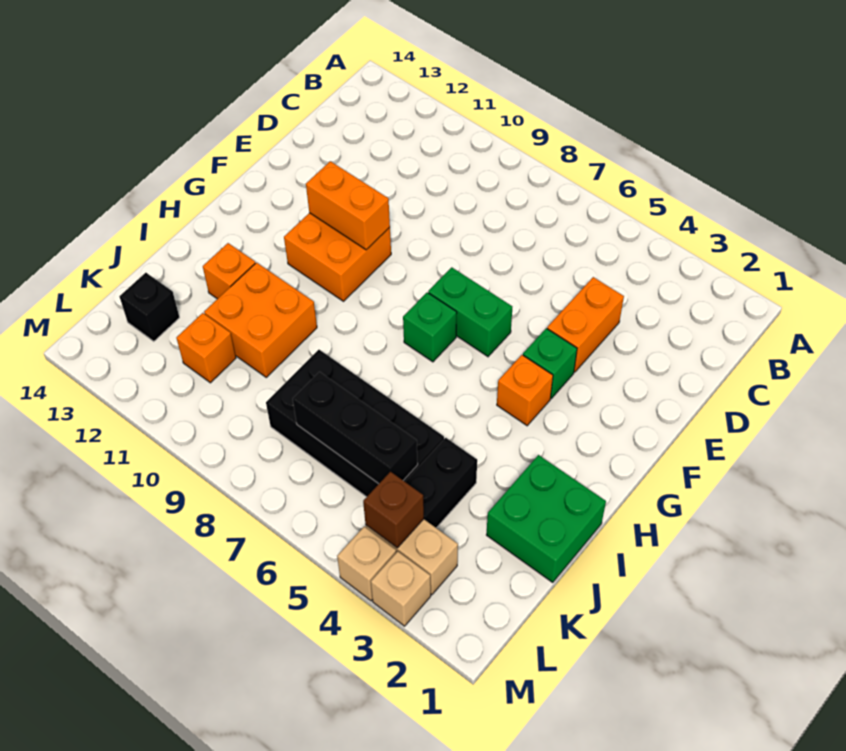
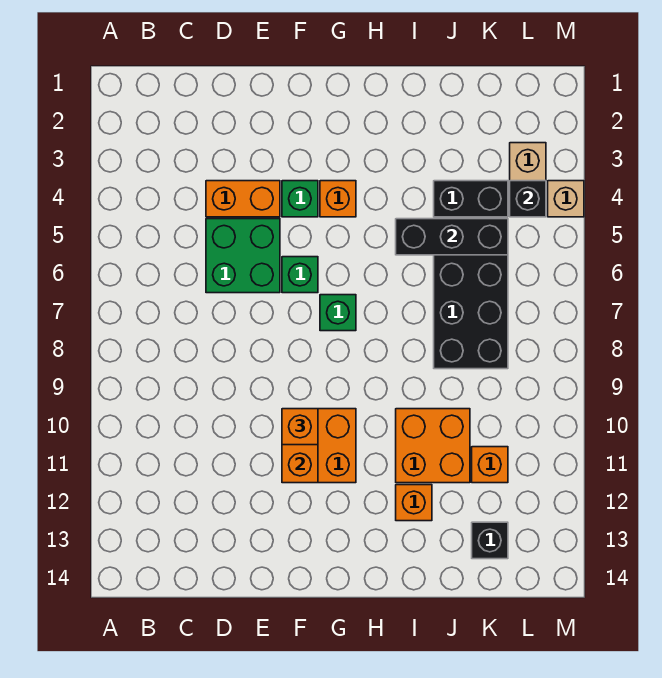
green brick F6:F7 level 1 -> green brick F6 level 1
none -> orange brick F10 level 3
green brick I1:J2 level 1 -> green brick D5:E6 level 1
black brick K5:K7 level 2 -> black brick I5:K5 level 2
brown brick L4 level 2 -> black brick L4 level 2
tan brick M3 level 1 -> none

